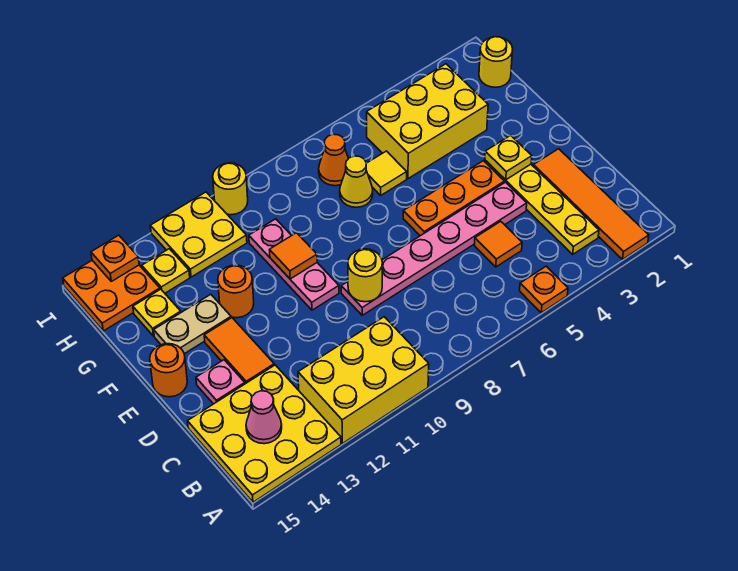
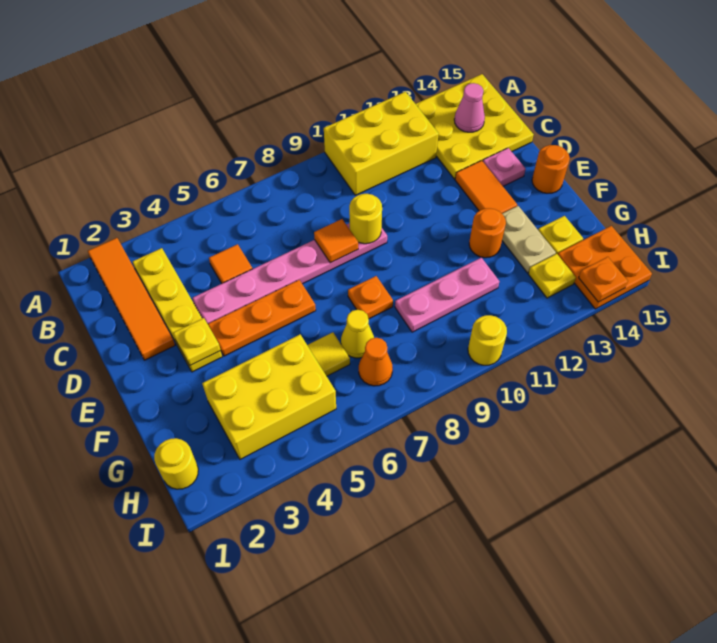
orange plate A5 level 1 -> orange plate F8 level 1
pink plate E10:G10 level 1 -> pink plate G9:G11 level 1
orange tile F10 level 2 -> orange tile D8 level 2
tan plate F13:F14 level 1 -> tan plate F13:G13 level 1
yellow plate H11:I12 level 1 -> none

